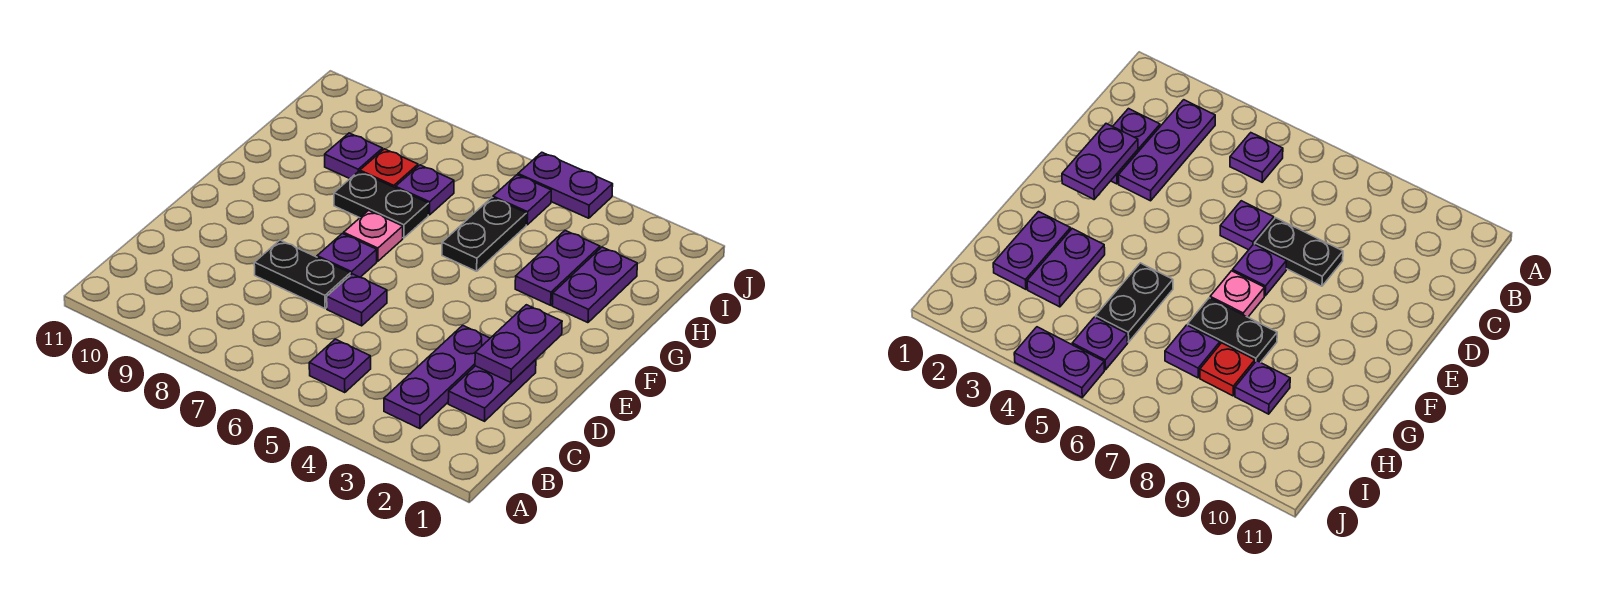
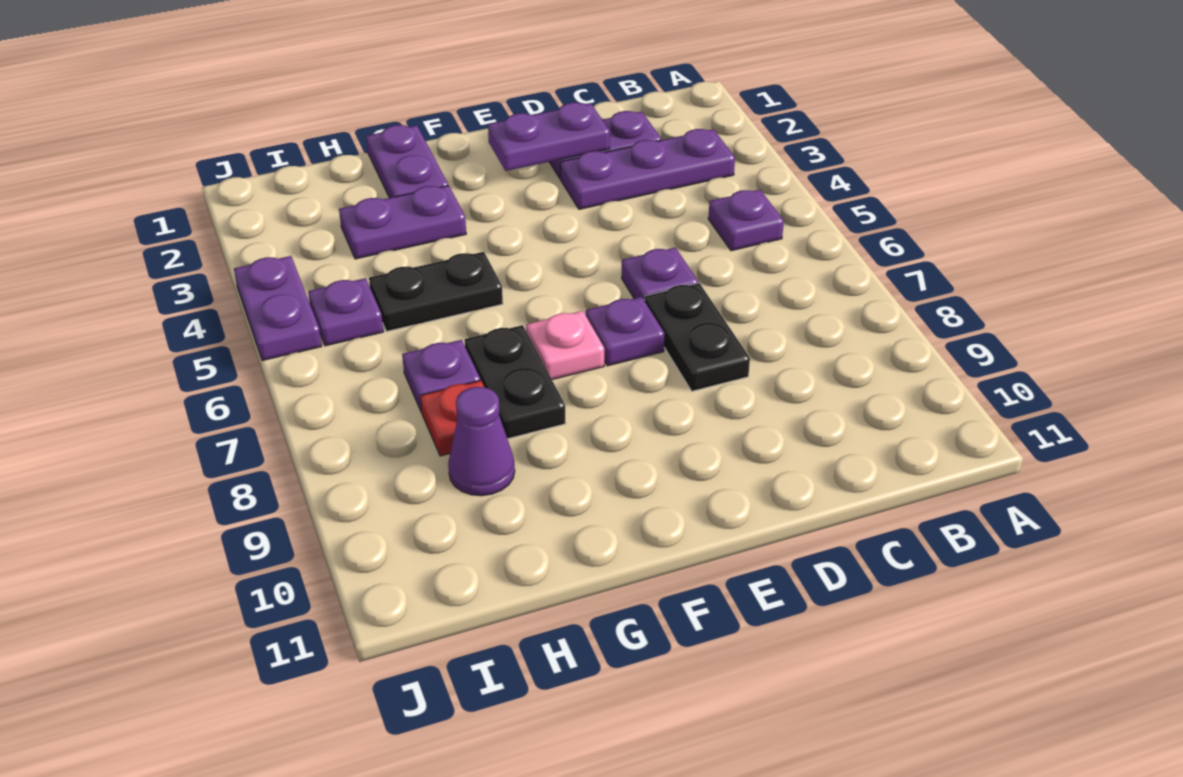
purple plate G2:H2 level 1 -> purple plate G1:G2 level 1
purple plate H9 level 1 -> purple cone H9 level 1

